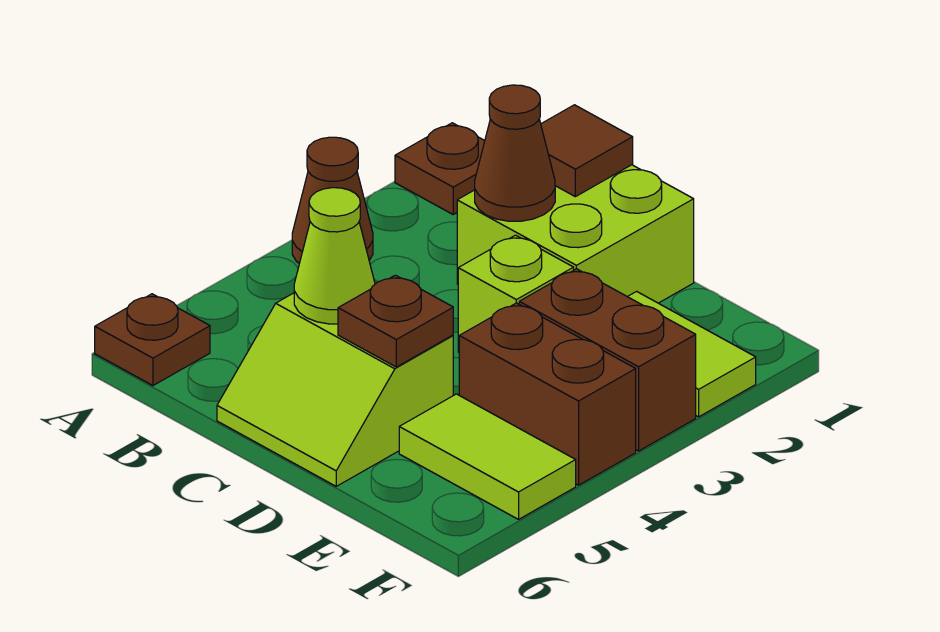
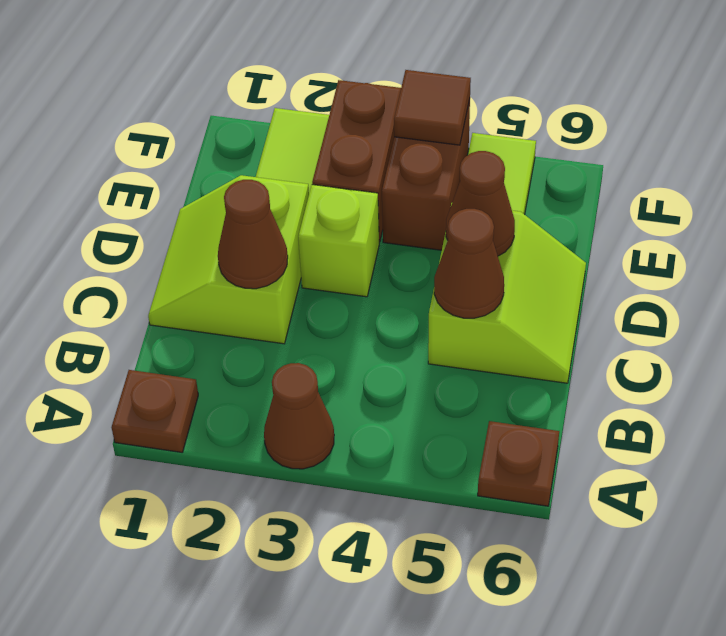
lime brick C1:D2 level 1 -> lime slope C1:D2 level 1 top 2
brown tile C1 level 2 -> brown tile F4 level 2
lime cone C5 level 2 -> brown cone C5 level 2
brown plate D5 level 2 -> brown cone D5 level 2

